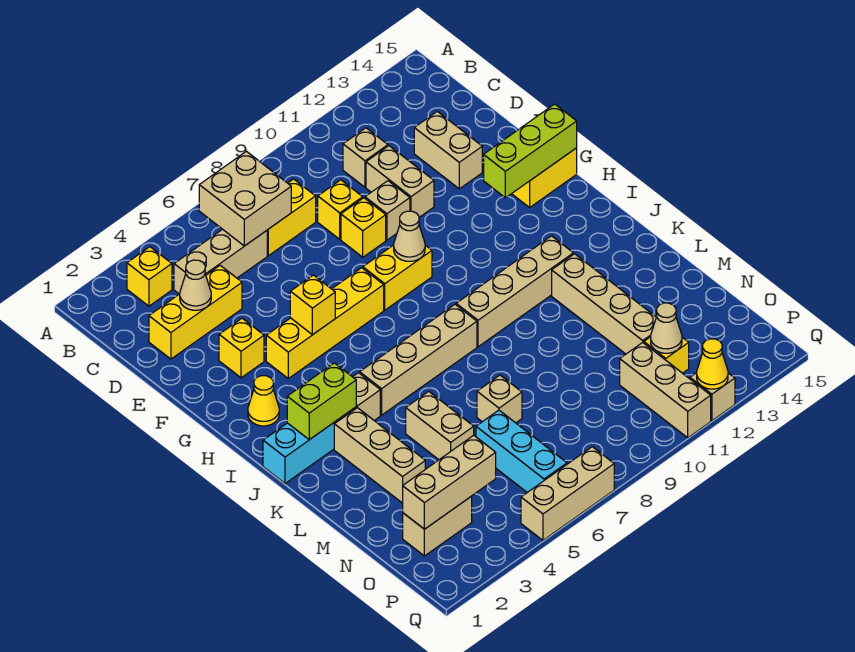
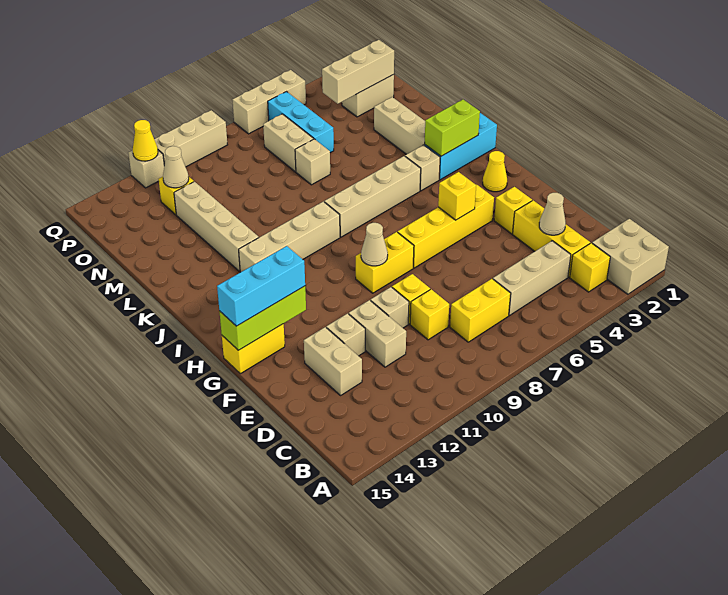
tan brick B6:C7 level 2 -> tan brick A1:B2 level 1
tan brick C11 level 1 -> tan brick E12 level 1
yellow brick D2:D4 level 1 -> yellow brick C3:E3 level 1
none -> cyan brick G13:G15 level 3
tan brick L5:M5 level 1 -> tan brick N7:O7 level 1
tan brick O11:Q11 level 1 -> tan brick Q9:Q11 level 1

